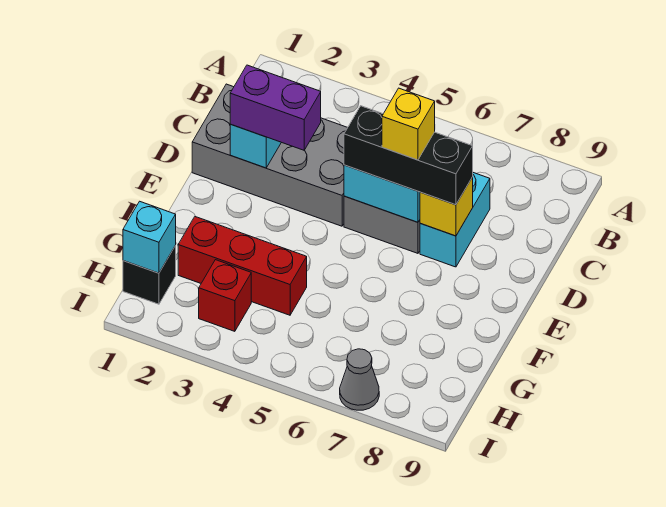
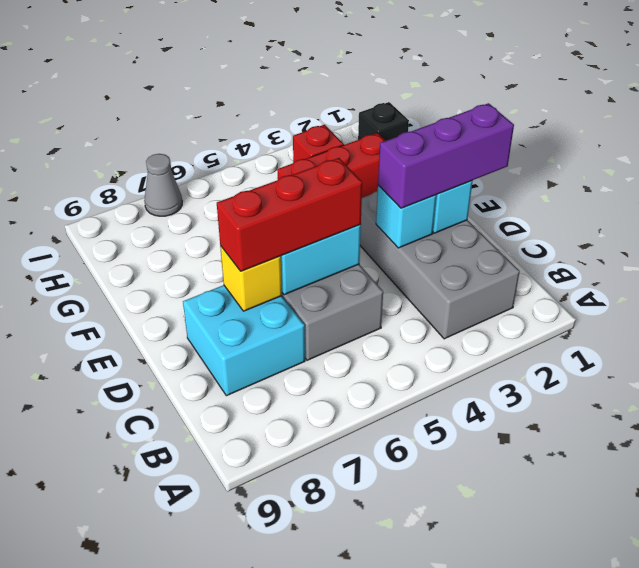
grey brick C1:D4 level 1 -> grey brick B2:E3 level 1
cyan brick C7:D7 level 1 -> cyan brick C7:D8 level 1
purple brick D2:D3 level 3 -> purple brick D1:D3 level 3
black brick D5:D7 level 3 -> red brick D5:D7 level 3
yellow brick D6 level 4 -> none
cyan brick H1 level 2 -> cyan brick D3 level 2

